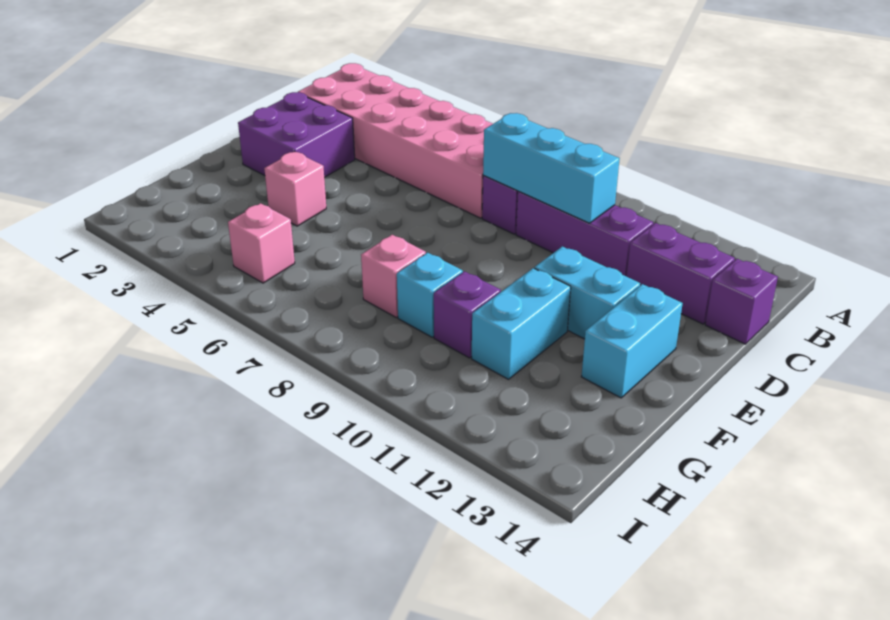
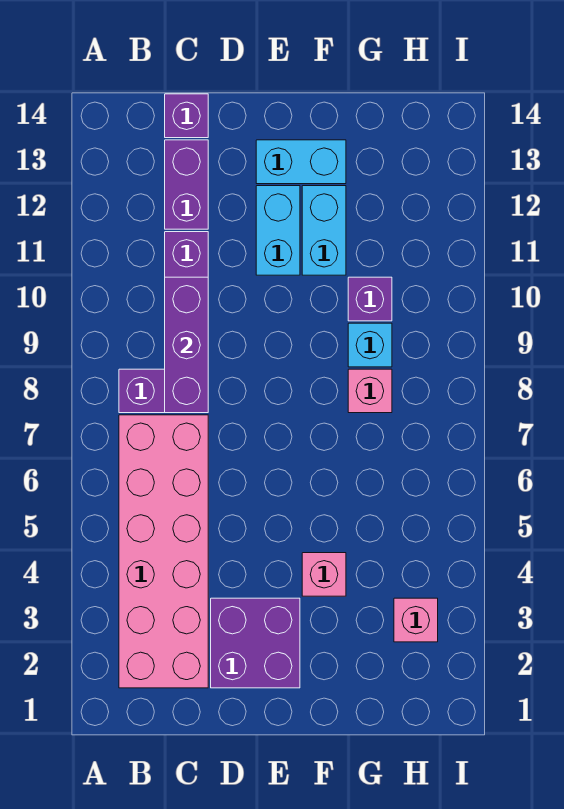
cyan brick C8:C10 level 2 -> purple brick C8:C10 level 2
cyan brick F11:G11 level 1 -> cyan brick F11:F12 level 1
pink brick H5 level 1 -> pink brick H3 level 1

